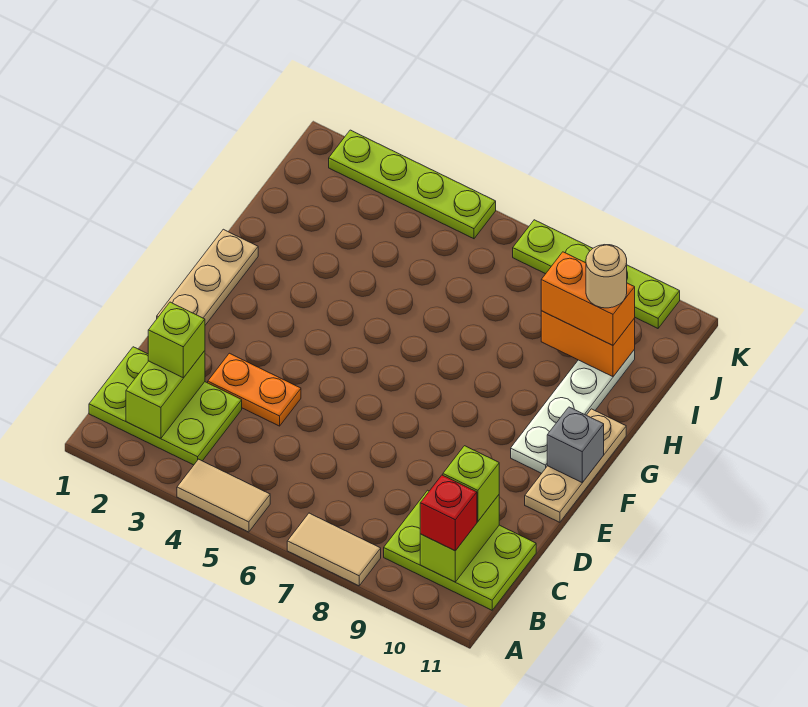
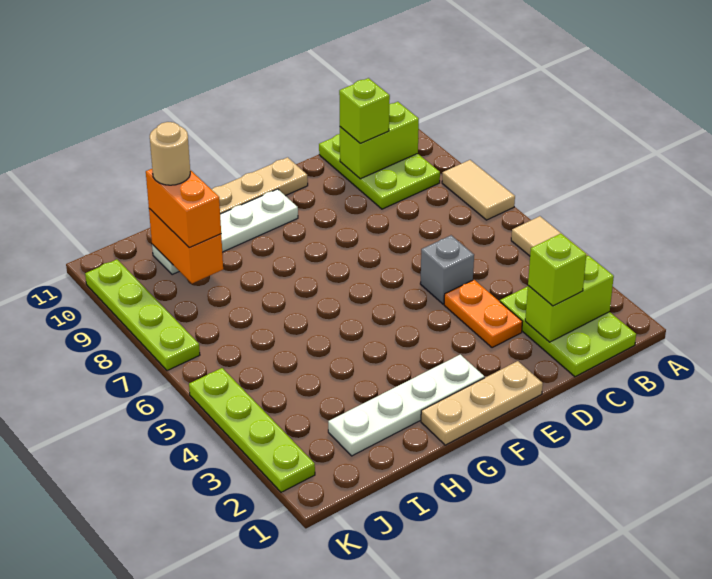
red brick B10 level 3 -> none
none -> white plate F2:I2 level 1
grey brick F11 level 2 -> grey brick D5 level 1

